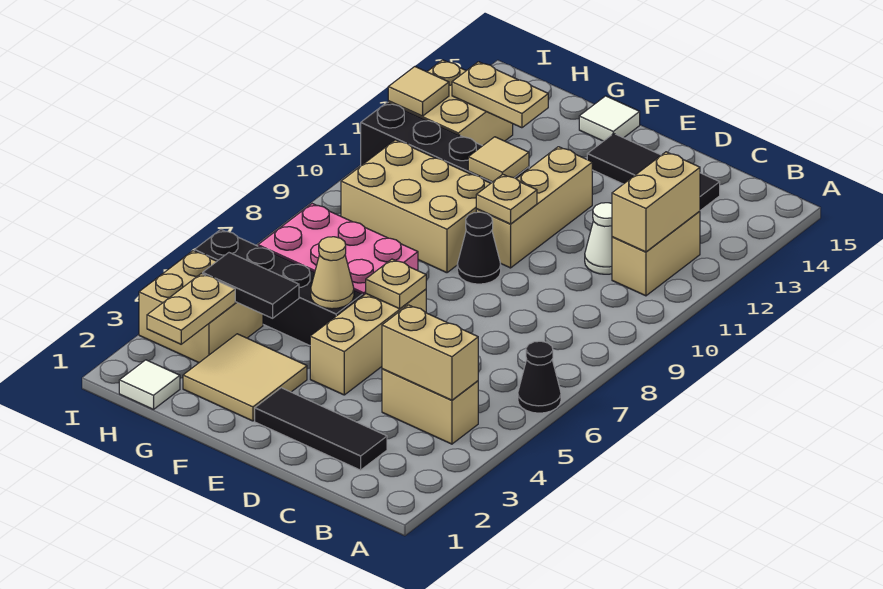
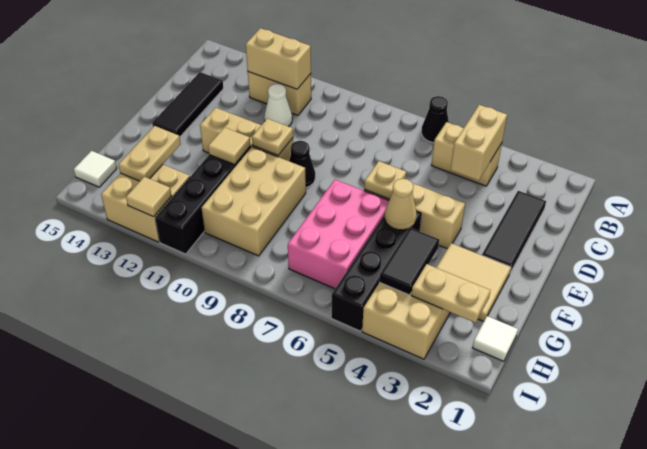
tan brick B4:C4 level 1 -> tan brick B4:B5 level 1
white tile F15 level 1 -> white tile H15 level 1

